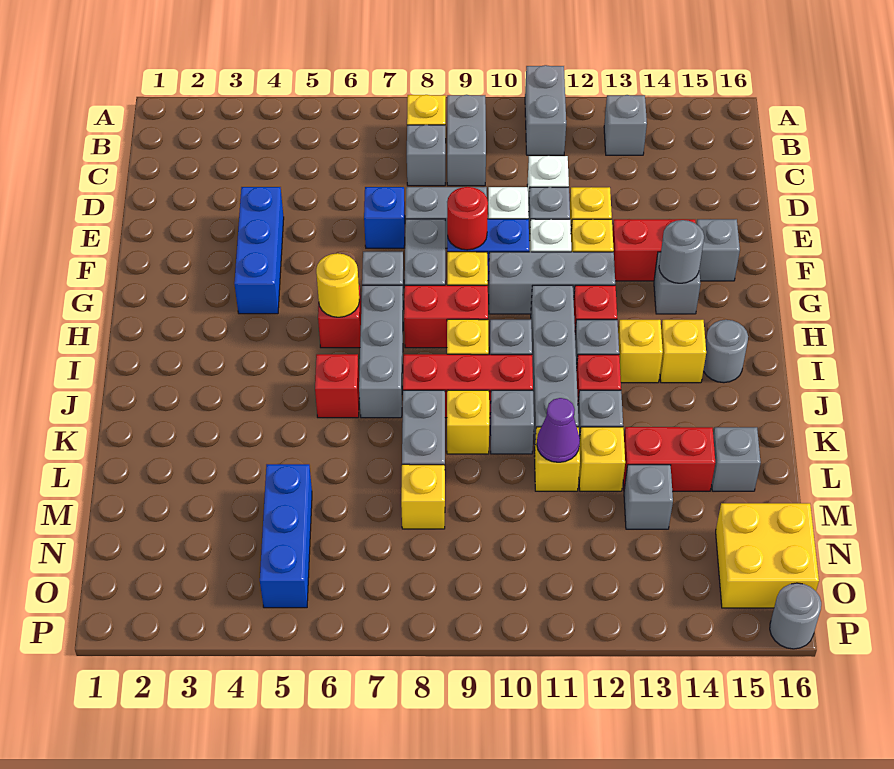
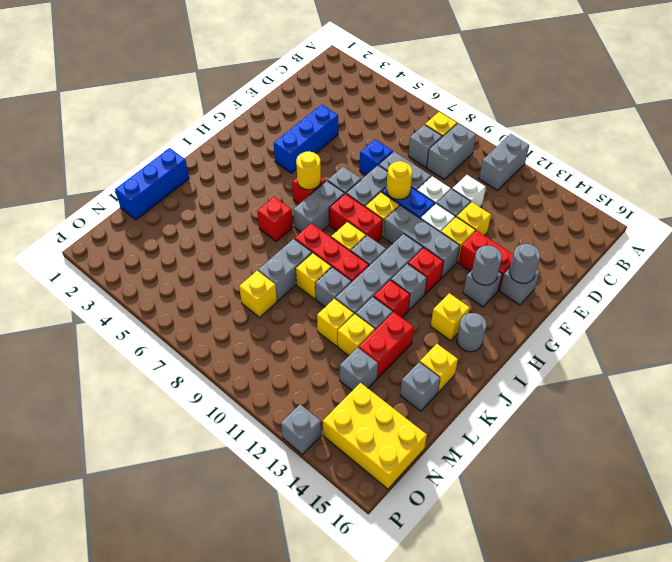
grey brick B13 level 1 -> grey brick P13 level 1
red round brick F9 level 2 -> yellow round brick F9 level 2
grey brick H7:J7 level 1 -> grey brick H7:I7 level 1
yellow brick I13 level 1 -> yellow brick K15 level 1
purple cone L11 level 2 -> none
red brick L13:L14 level 1 -> red brick K13:L13 level 1
blue brick M5:O5 level 1 -> blue brick K1:M1 level 1
yellow brick N15:O16 level 1 -> yellow brick N14:O16 level 1
grey round brick P16 level 1 -> grey round brick F15 level 2

